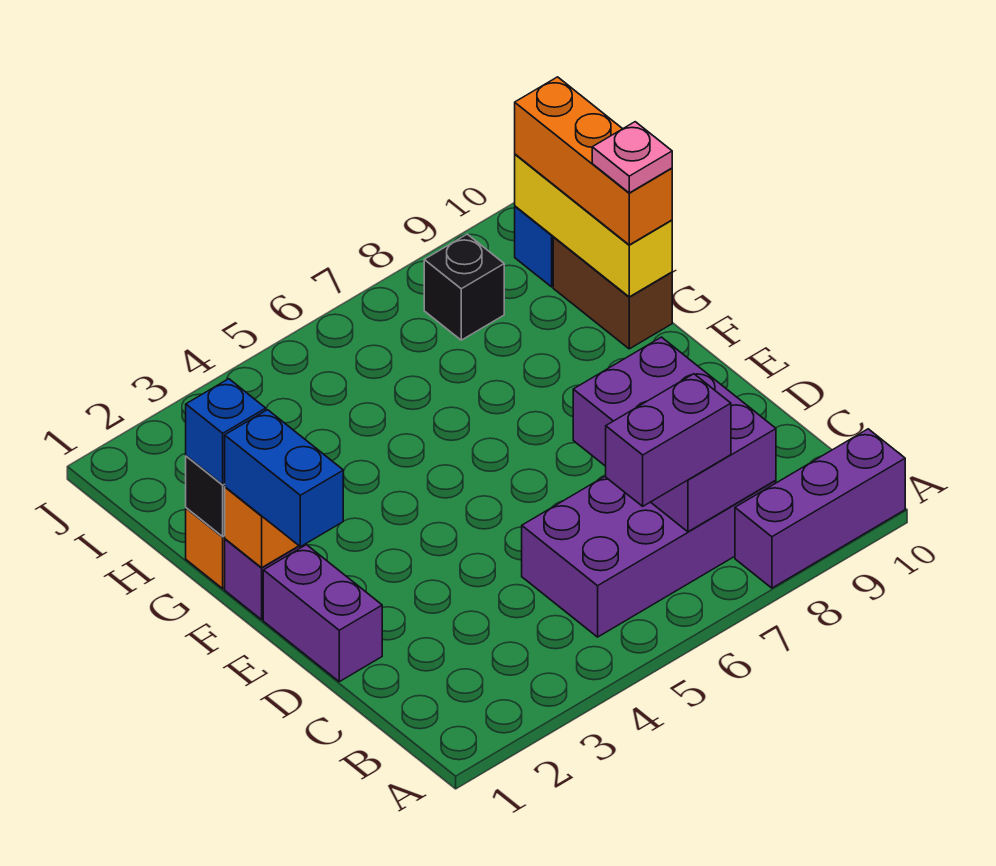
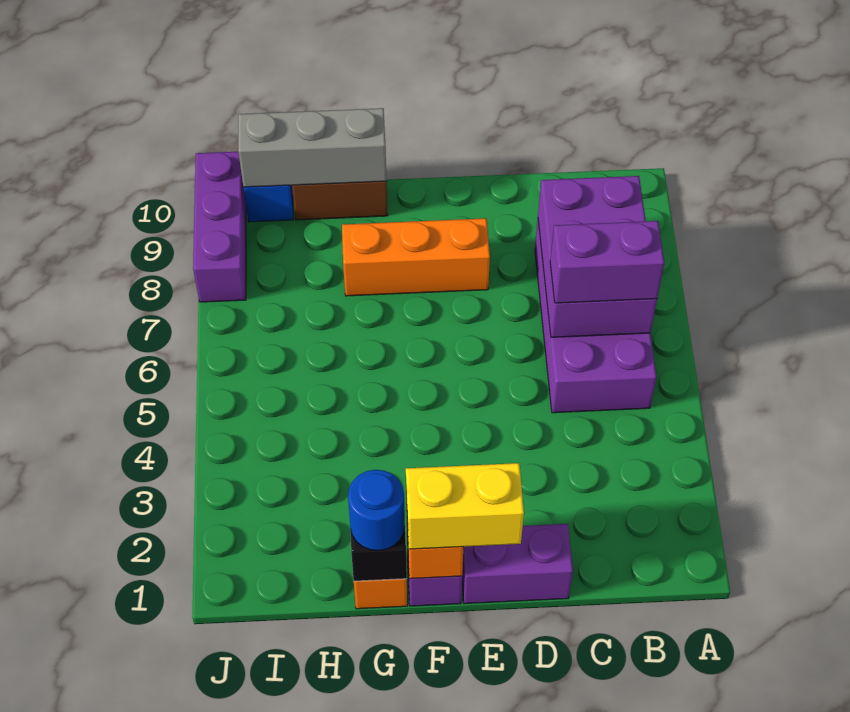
purple brick A8:A10 level 1 -> purple brick J8:J10 level 1
purple brick B6:B7 level 3 -> purple brick B6:C6 level 3
purple brick B7:D8 level 2 -> purple brick B6:C8 level 2
blue brick E1:F1 level 3 -> yellow brick E1:F1 level 3
blue brick G1 level 3 -> blue round brick G1 level 3
yellow brick G10:I10 level 2 -> grey brick G10:I10 level 2
orange brick G10:I10 level 3 -> orange brick E8:G8 level 1
pink plate G10 level 4 -> none
black brick I8 level 1 -> none

